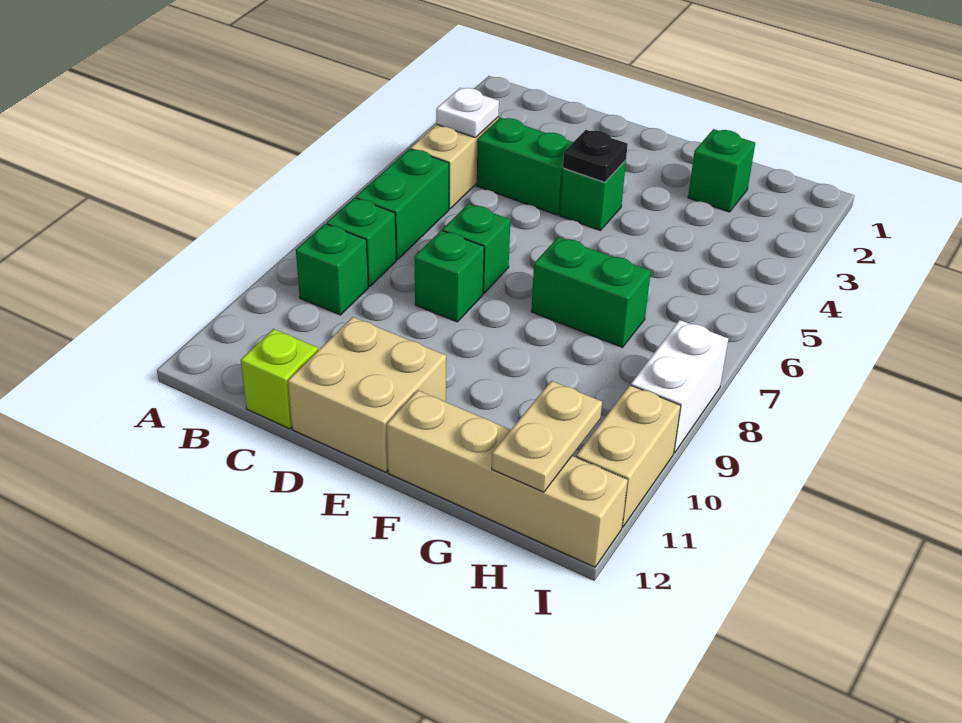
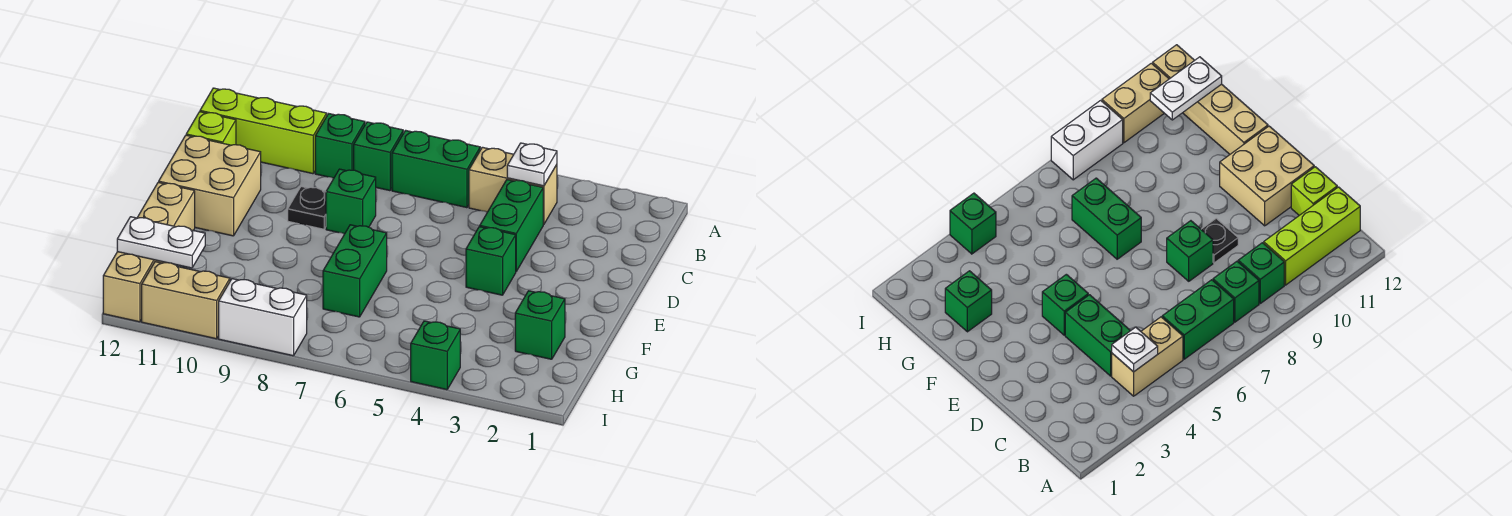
none -> lime brick B10:B12 level 1
green brick D7 level 1 -> green brick I4 level 1
black plate E4 level 2 -> black plate D9 level 1
tan plate H11:H12 level 2 -> white plate H11:H12 level 2

